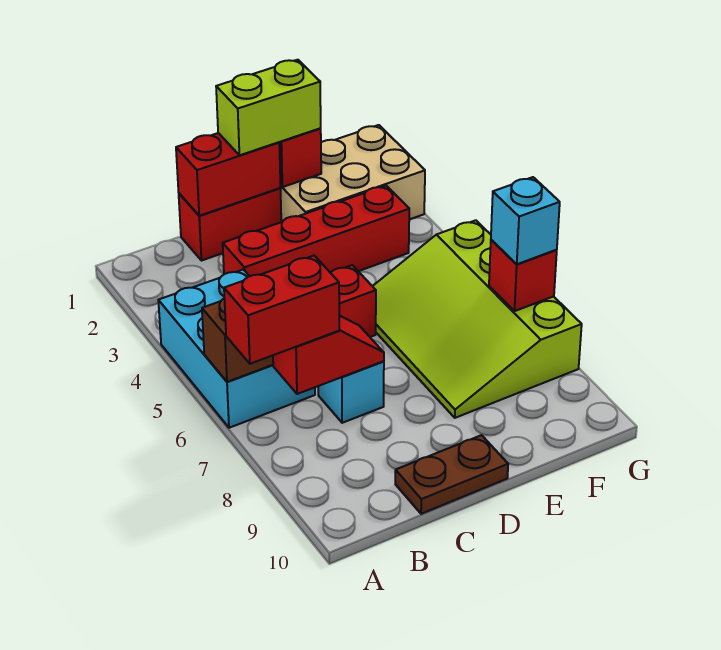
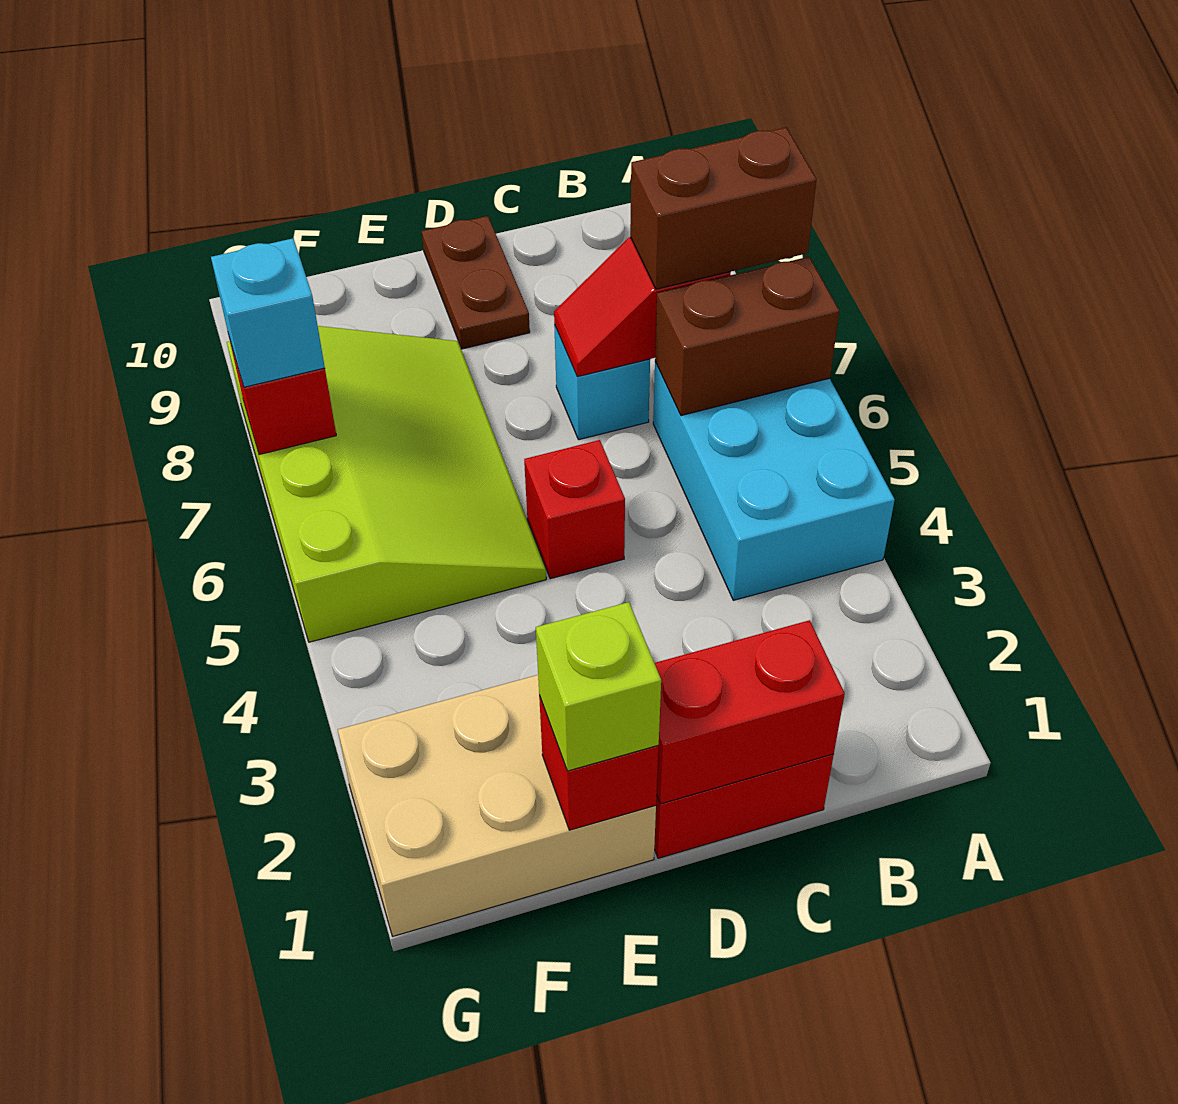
red brick A7:B7 level 3 -> brown brick A7:B7 level 3
red brick C3:F3 level 1 -> none
brown plate C10:D10 level 1 -> brown plate D9:D10 level 1
lime brick D1:E1 level 3 -> lime brick E1 level 3

